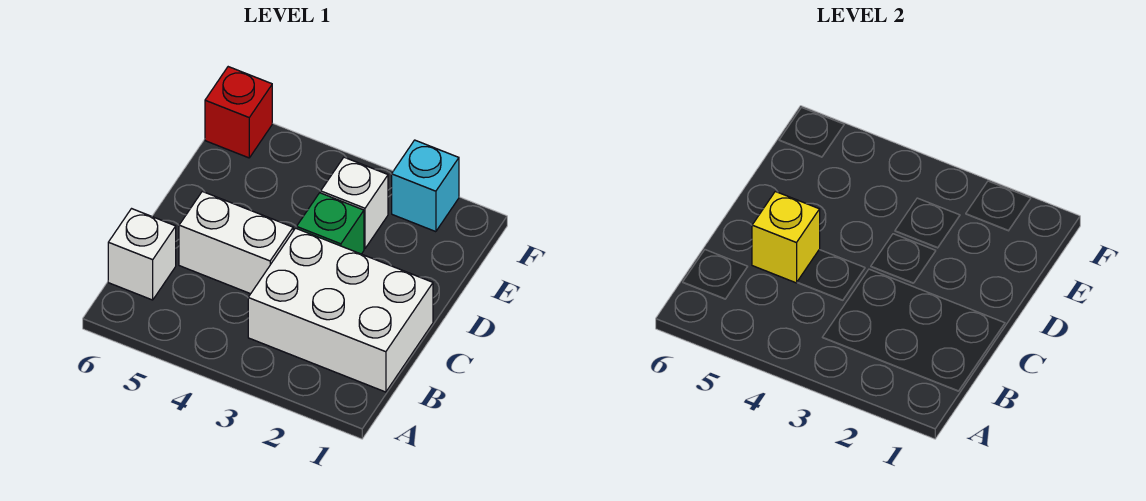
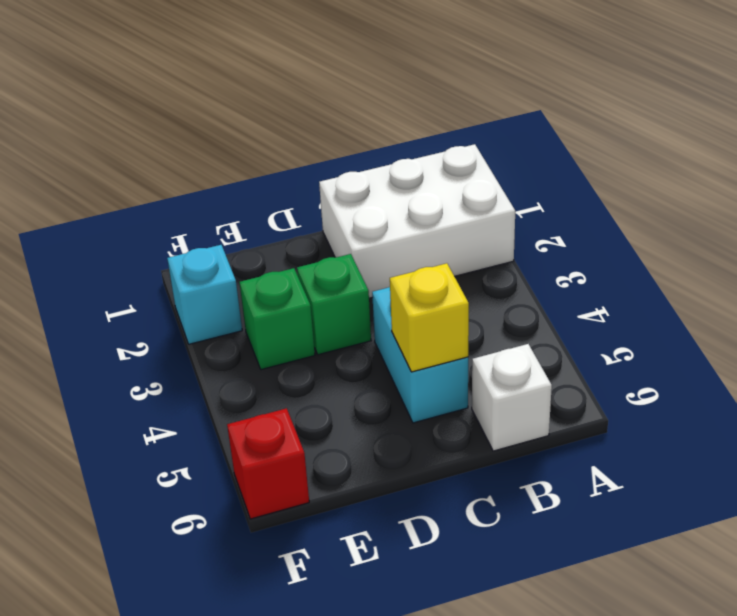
white brick B1:C3 level 1 -> white brick A1:C2 level 1
white brick C4:C5 level 1 -> cyan brick C4:C5 level 1
white brick E3 level 1 -> green brick E3 level 1

